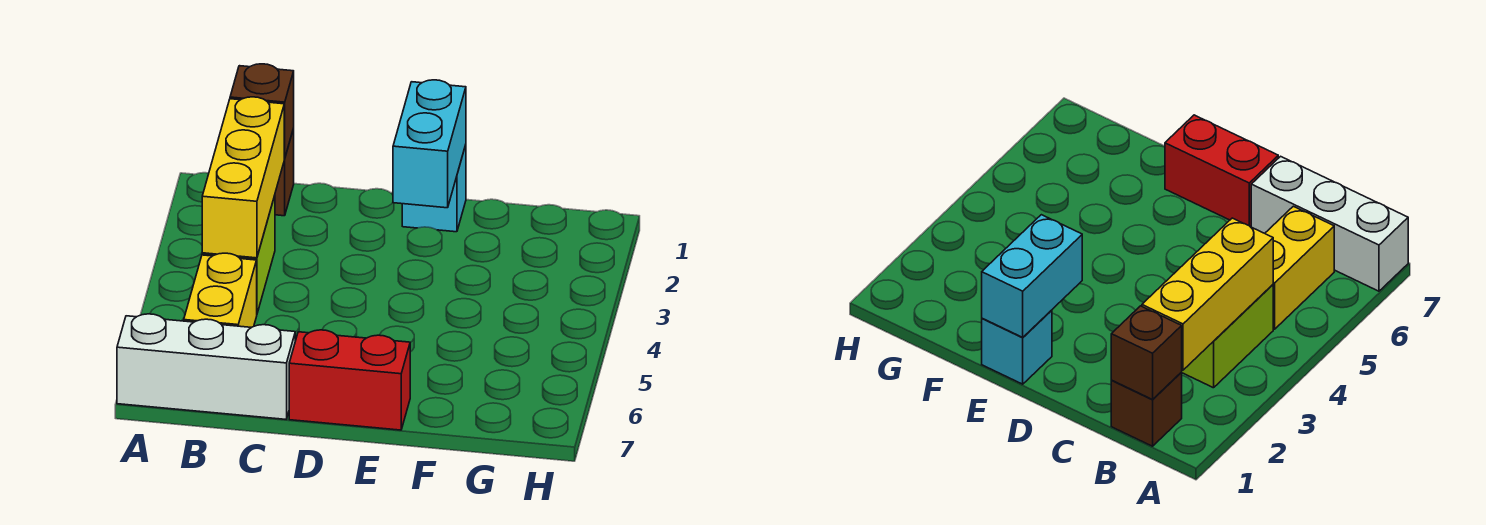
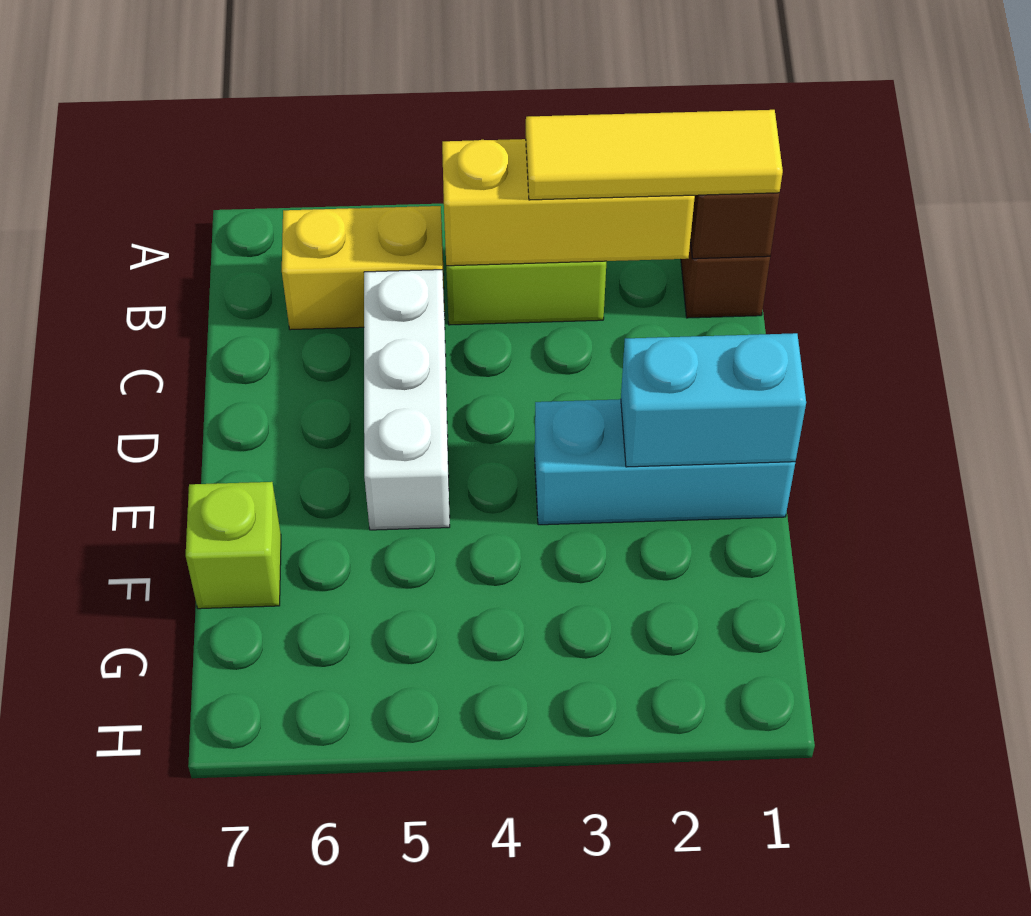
white brick A7:C7 level 1 -> white brick C5:E5 level 1
none -> yellow tile B1:B3 level 3
red brick D7:E7 level 1 -> none
cyan brick E1 level 1 -> cyan brick E1:E3 level 1
none -> lime brick F7 level 1

